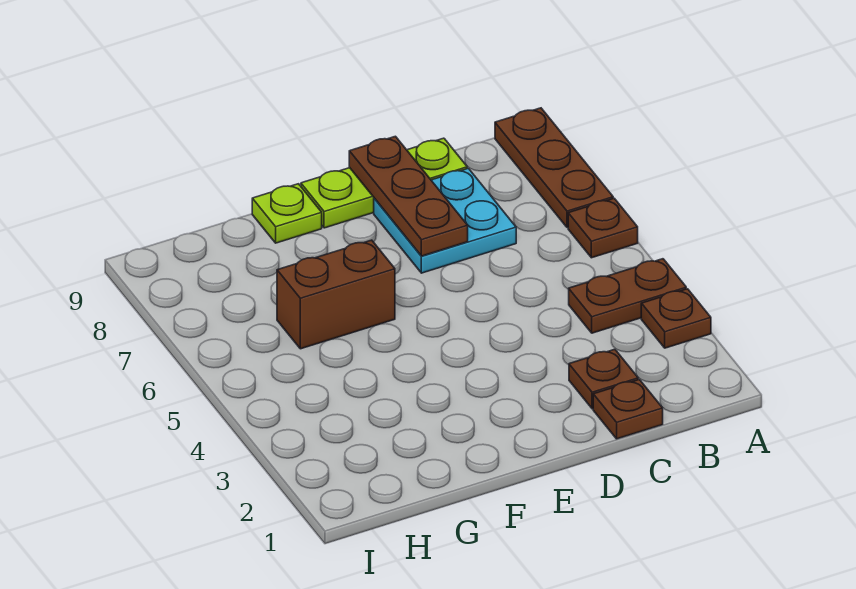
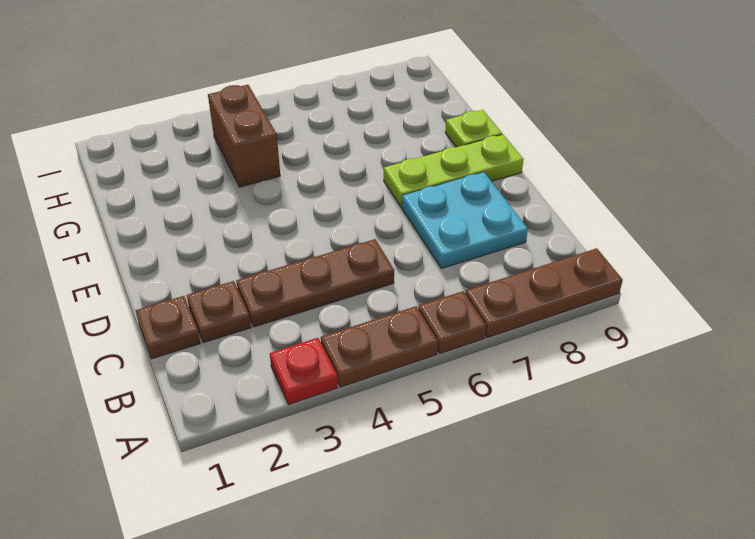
brown plate A3 level 1 -> red plate A3 level 1
brown plate A4:B4 level 1 -> brown plate A4:A5 level 1
lime plate C9:E9 level 1 -> lime plate E7:E9 level 1
brown plate D7:D9 level 2 -> brown plate C3:C5 level 1
brown brick F6:G6 level 1 -> brown brick G4:H4 level 1

